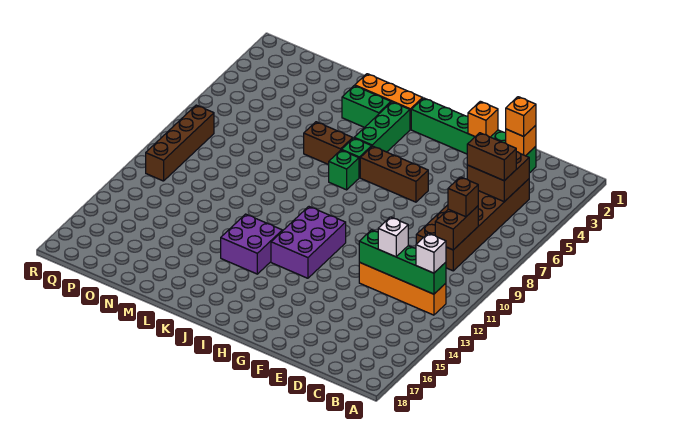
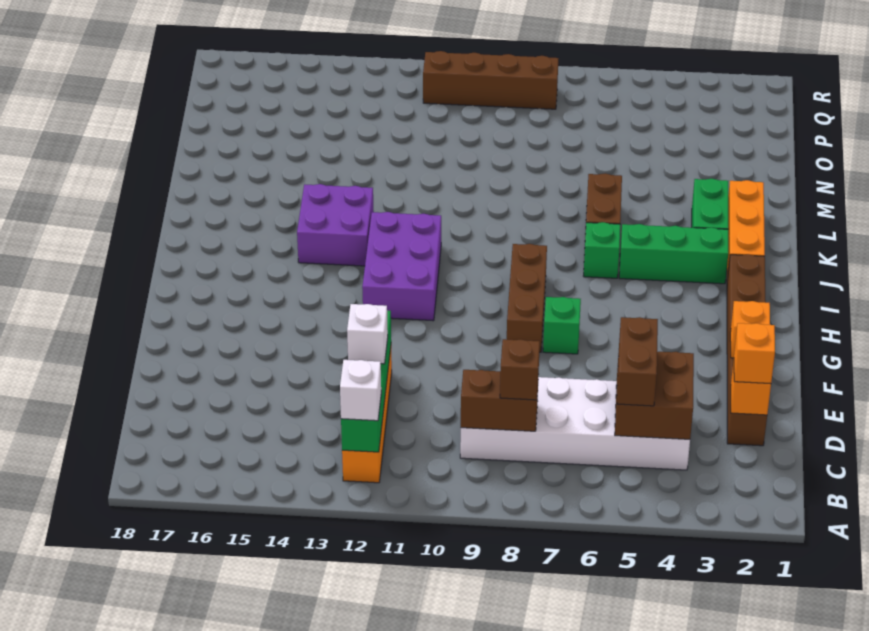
brown brick C4:D9 level 1 -> white brick C4:D9 level 1
green brick D2:I2 level 1 -> brown brick D2:I2 level 1
brown brick G6:I6 level 1 -> brown brick G8:I8 level 1
purple brick H11:I13 level 1 -> purple brick H11:J12 level 1
green brick J7 level 1 -> green brick G7 level 1

